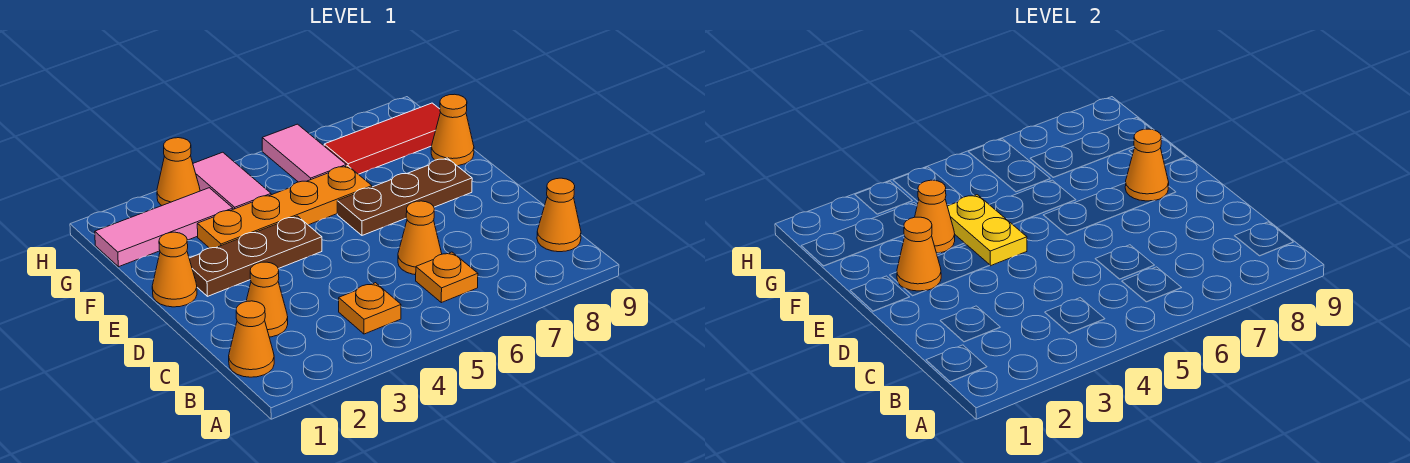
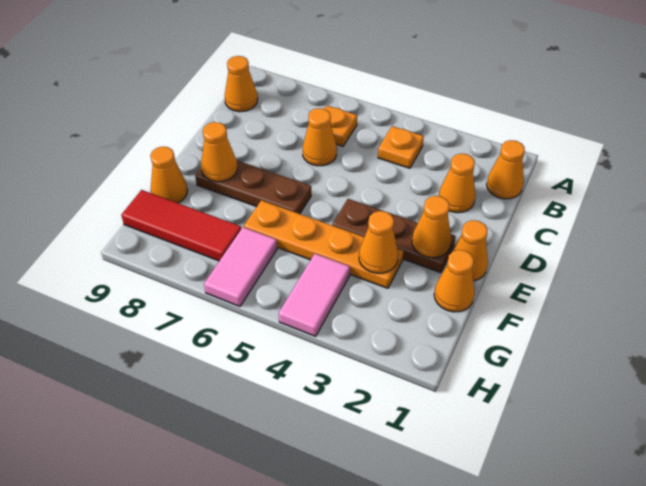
yellow plate E4:F4 level 2 -> none
pink tile G1:G3 level 1 -> none
orange cone H3 level 1 -> orange cone F1 level 1

